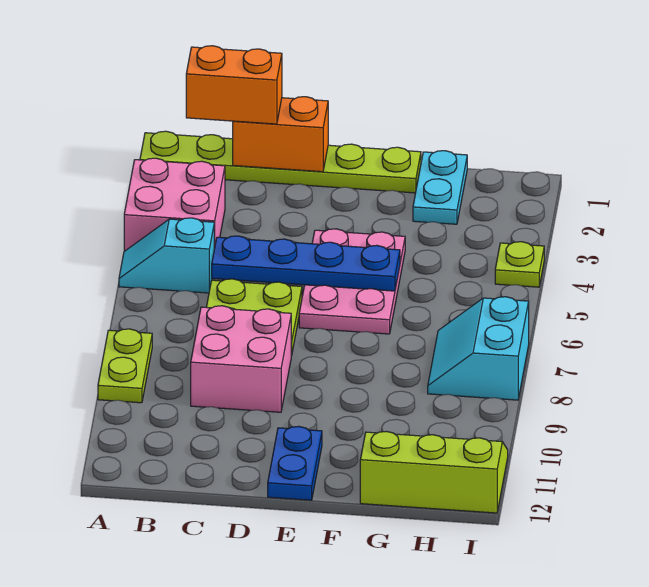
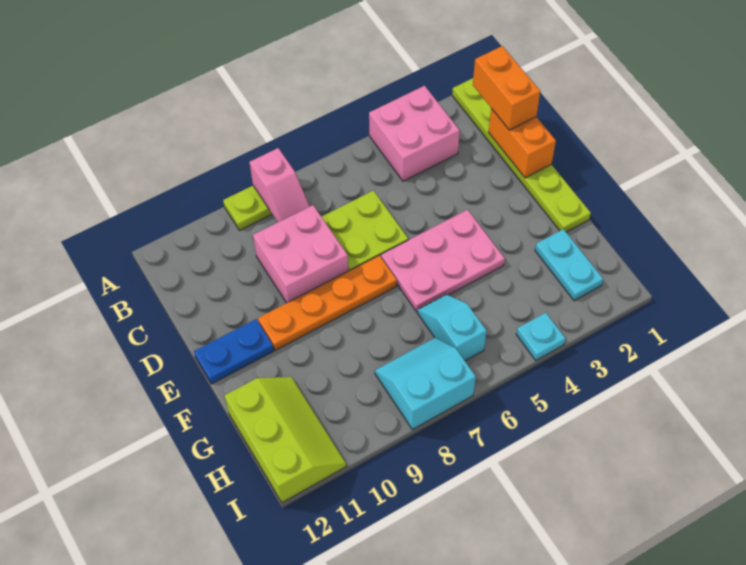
cyan slope A5:B5 level 1 top B -> cyan slope G6:H6 level 1 top H
none -> pink slope A8:B8 level 2 top A
blue plate C5:F5 level 2 -> none
none -> orange plate E7:E10 level 1
cyan plate G1:G2 level 1 -> cyan plate G2:H2 level 1
lime plate I4 level 1 -> cyan plate I4 level 1

